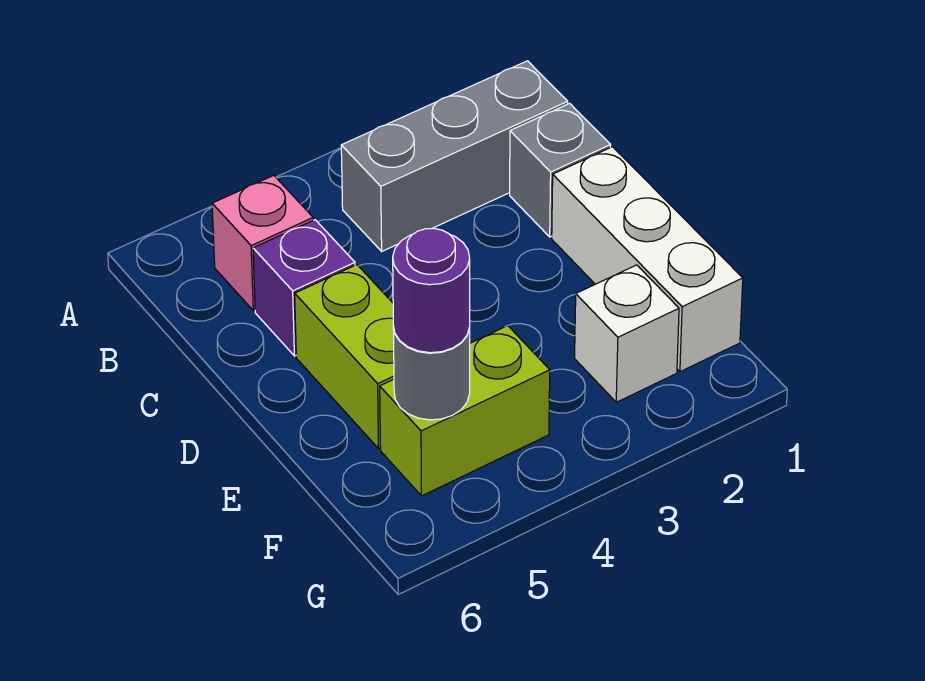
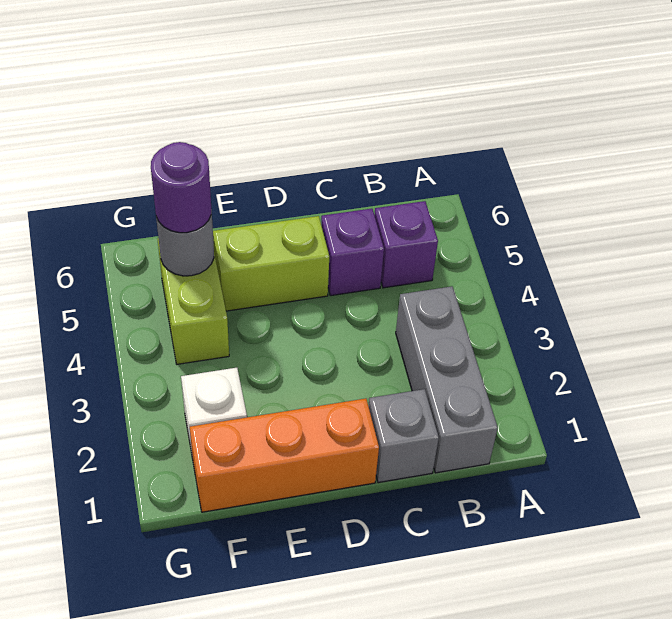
pink brick B5 level 1 -> purple brick B5 level 1
white brick D1:F1 level 1 -> orange brick D1:F1 level 1

